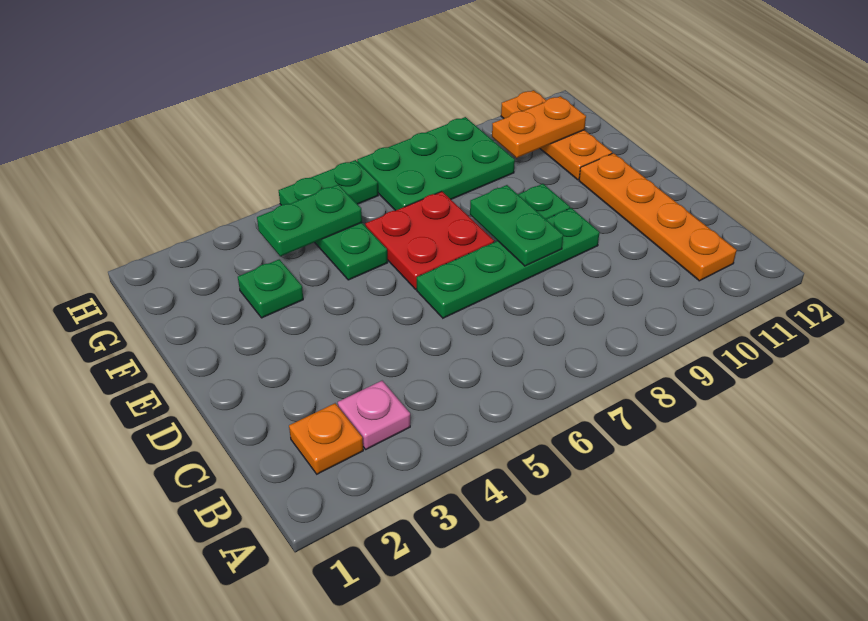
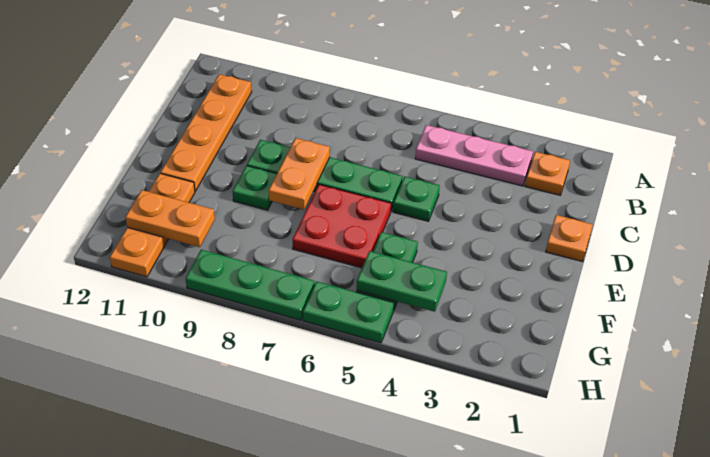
pink plate B3 level 1 -> pink plate B3:B5 level 1
none -> orange plate D1 level 1
green plate D8:E8 level 2 -> orange plate D8:E8 level 2
green plate F3 level 1 -> green plate D5 level 1
green plate G7:H9 level 1 -> green plate H7:H9 level 1

